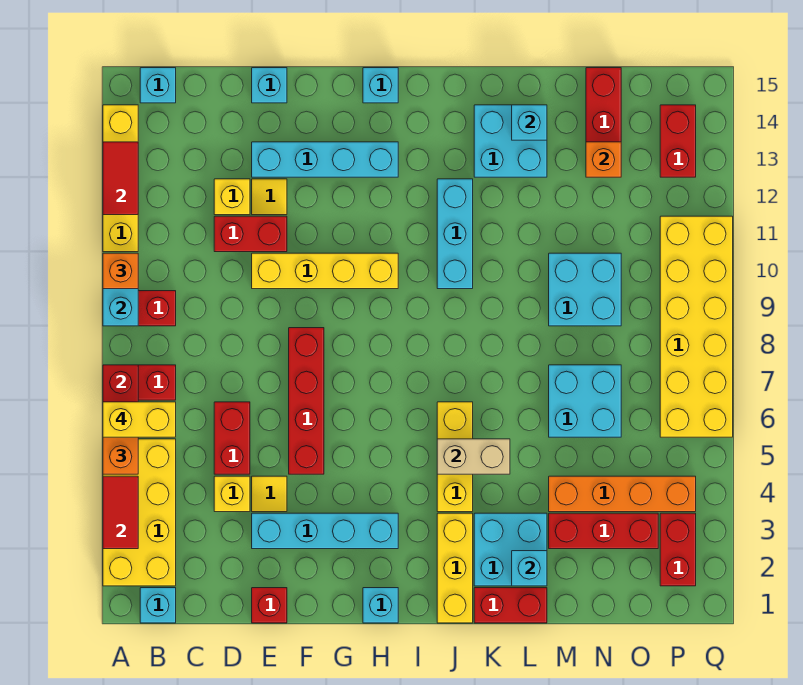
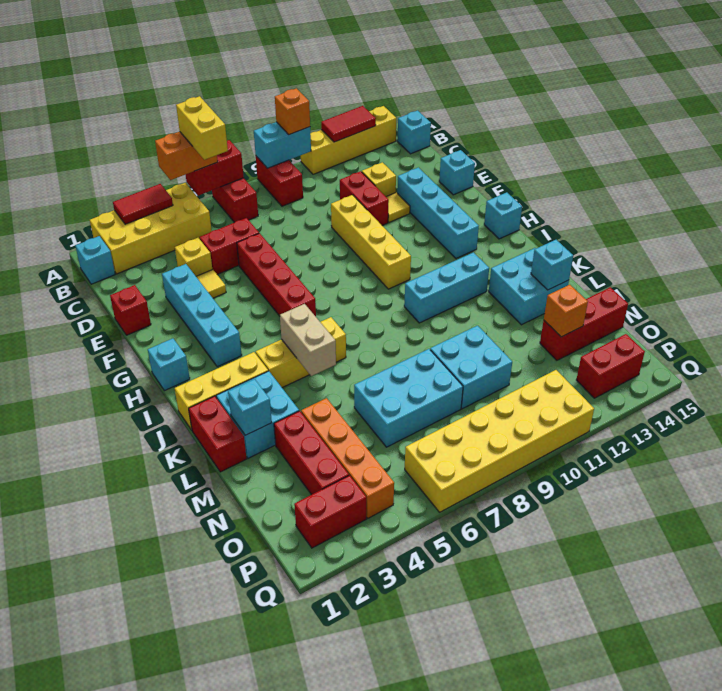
red brick F5:F8 level 1 -> red brick E6:H6 level 1
cyan brick M6:N7 level 1 -> cyan brick M6:N8 level 1

